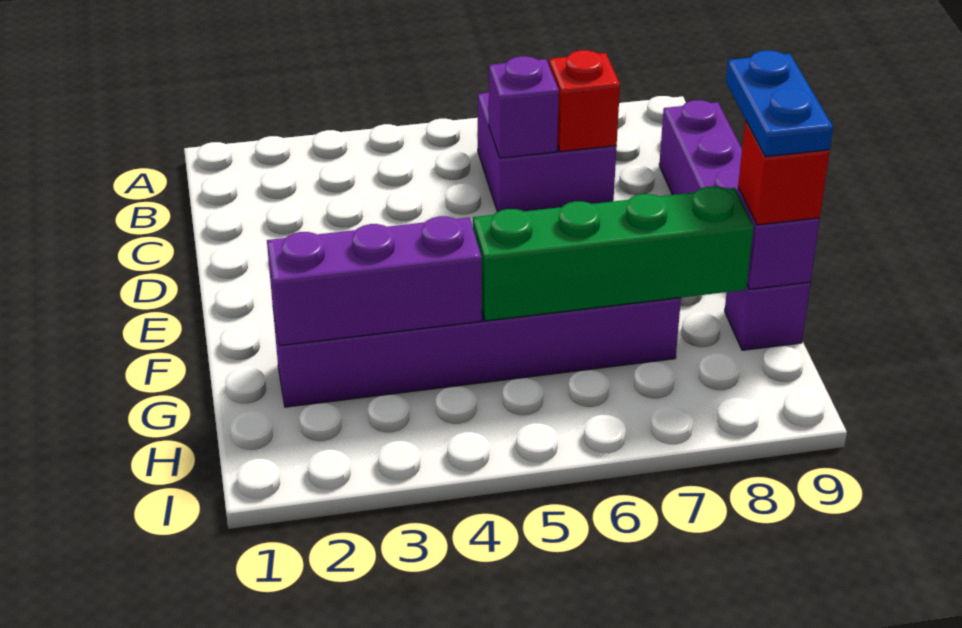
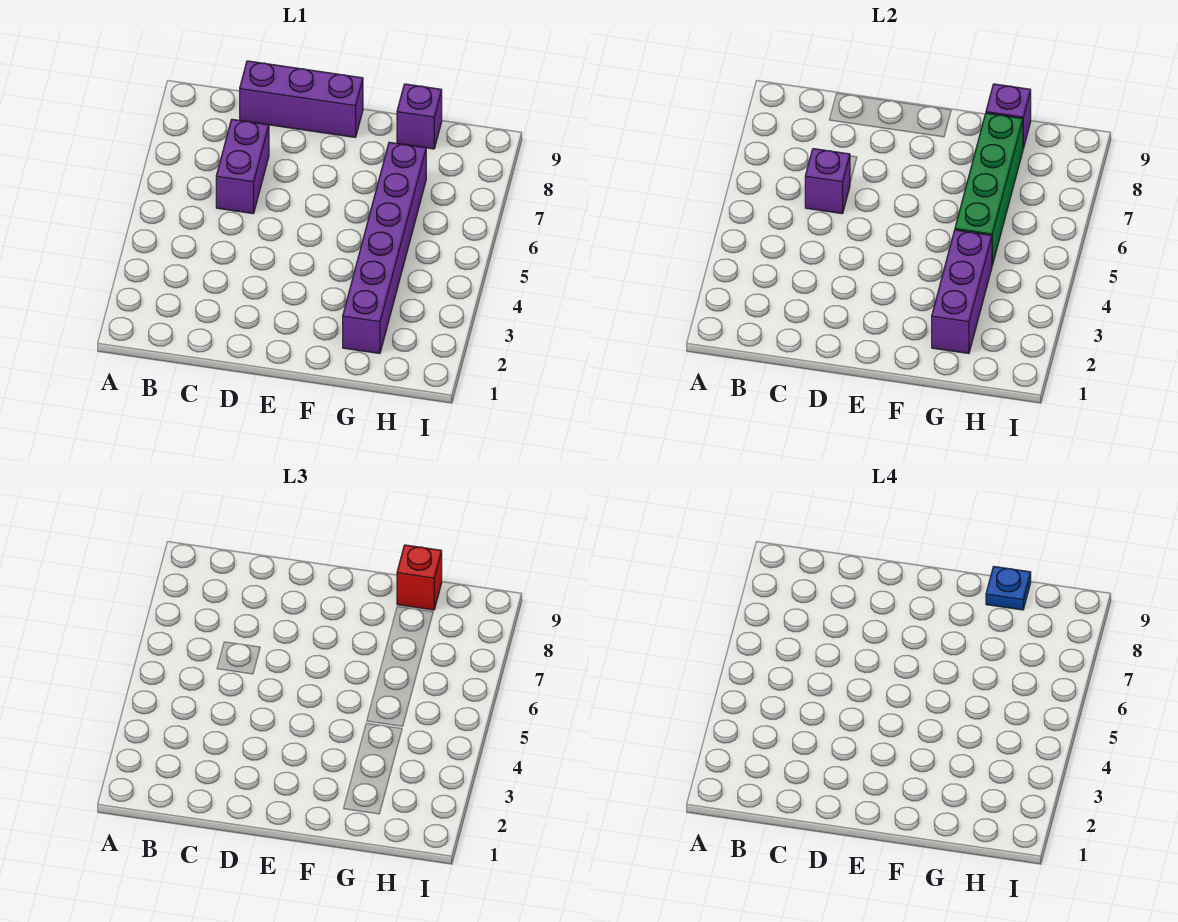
purple brick B6:C7 level 1 -> purple brick C6:C7 level 1
red brick C7 level 2 -> none
blue plate F9:G9 level 4 -> blue plate G9 level 4

